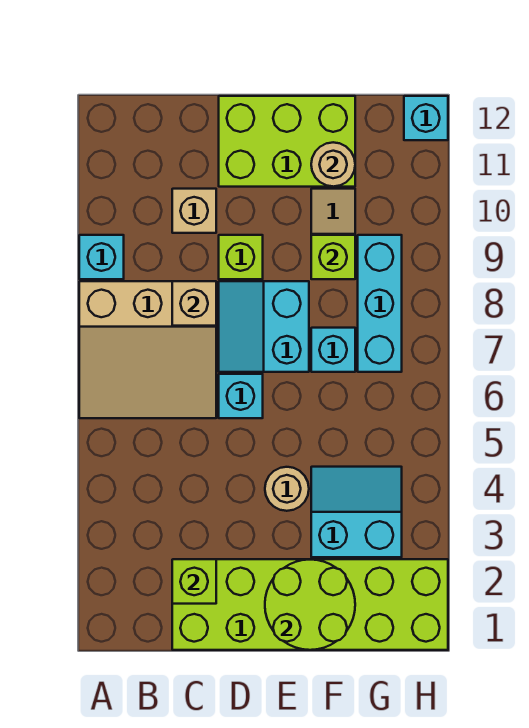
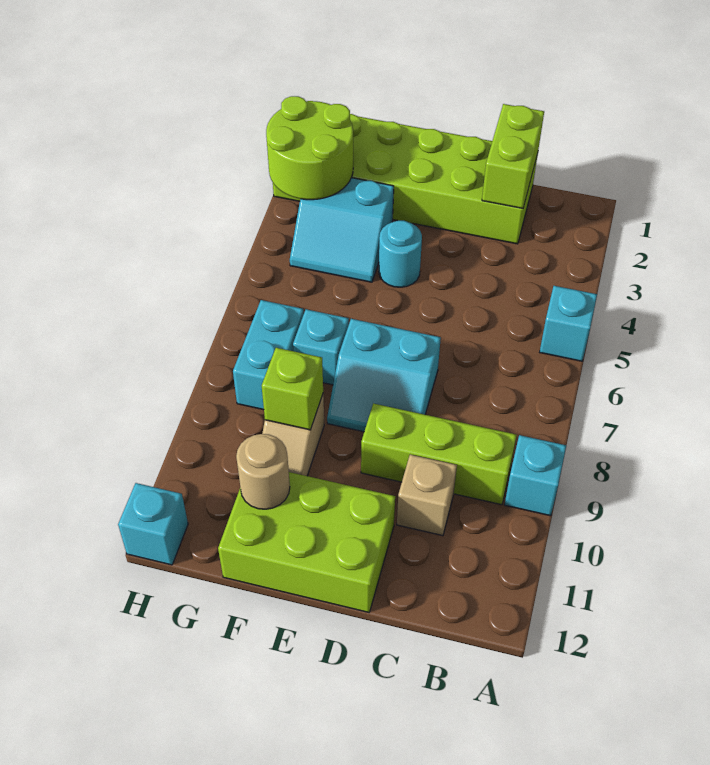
tan slope A6:C8 level 1 top 8 -> none
lime brick C2 level 2 -> lime brick C1:C2 level 2
tan brick C8 level 2 -> none
cyan brick D6 level 1 -> cyan brick A5 level 1
cyan slope D7:E8 level 1 top E -> cyan slope D7:E8 level 1 top 7
lime brick D9 level 1 -> lime brick B9:D9 level 1
lime round brick E1:F2 level 2 -> lime round brick G2:H3 level 2
tan round brick E4 level 1 -> cyan round brick E4 level 1
cyan brick G7:G9 level 1 -> cyan brick G7:G8 level 1

